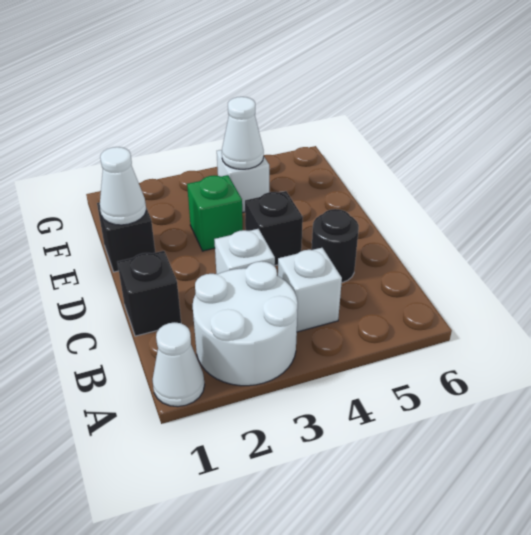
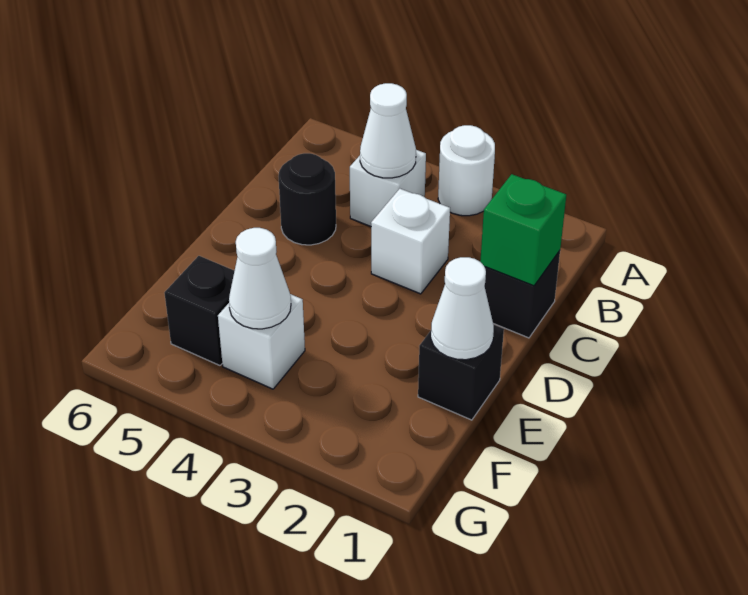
white cone A1 level 1 -> white cone B4 level 2
white round brick A2:B3 level 1 -> white round brick A3 level 1
black brick D4 level 1 -> black brick F5 level 1
green brick E3 level 1 -> green brick C1 level 2

